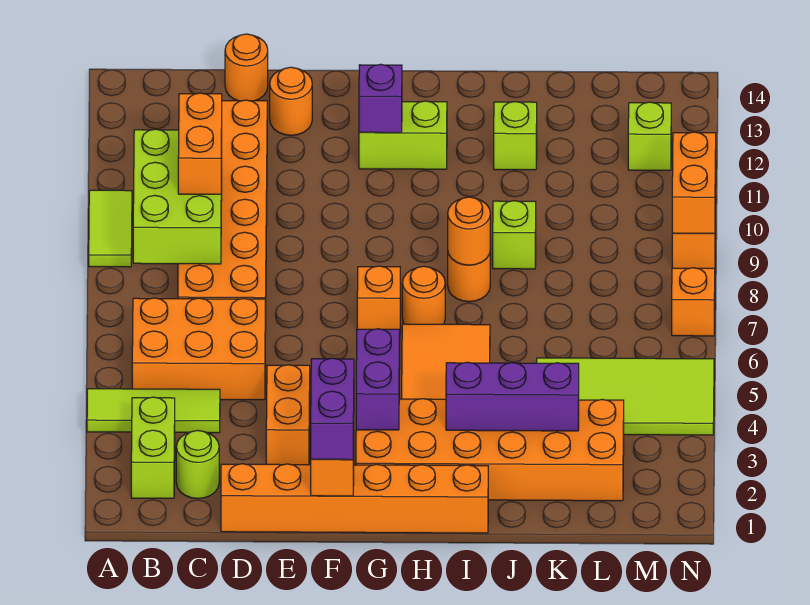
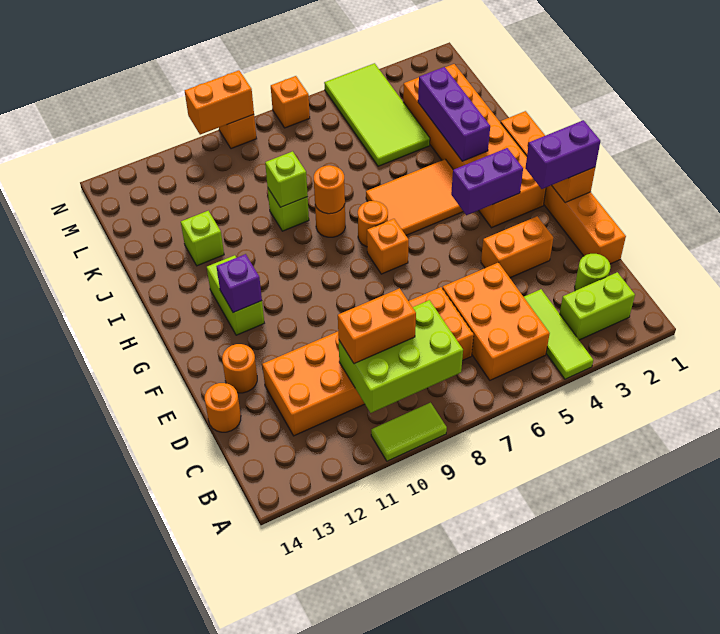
lime brick M12 level 1 -> lime brick J9 level 2

